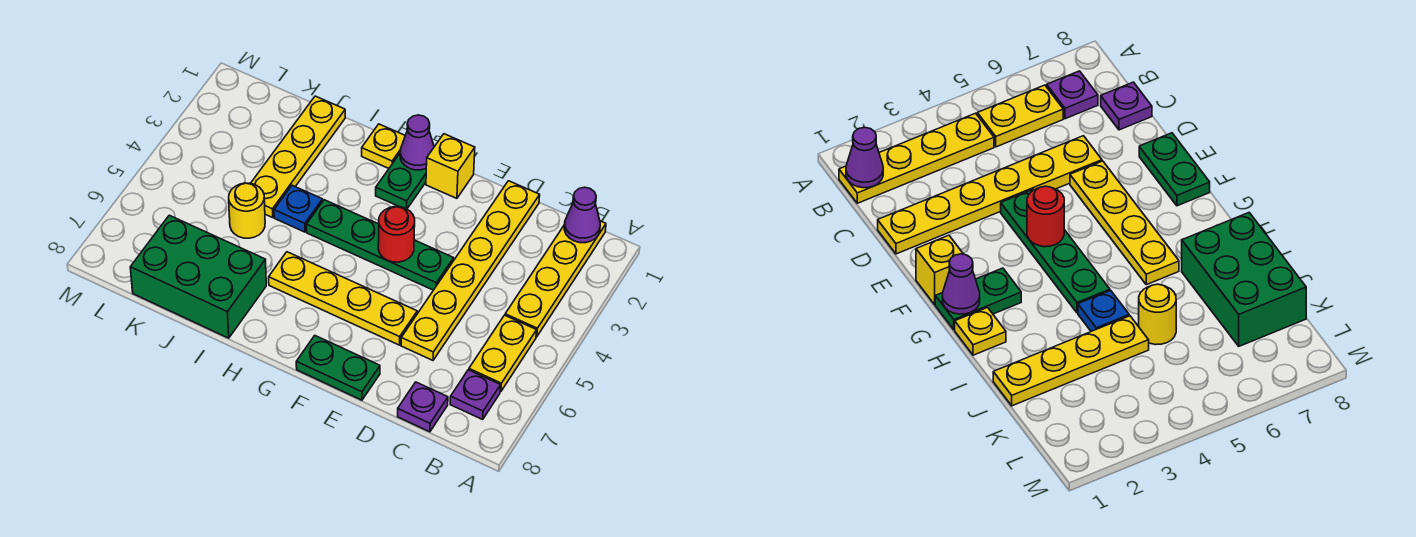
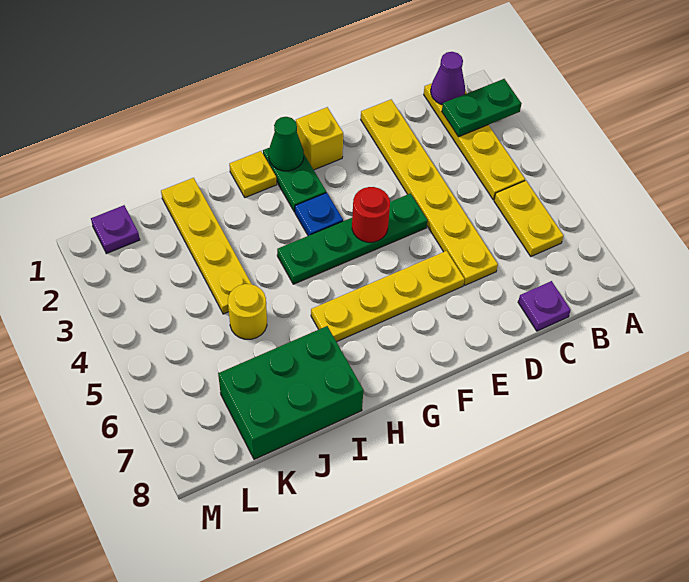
purple plate B7 level 1 -> purple plate L1 level 1
green plate E8:F8 level 1 -> green plate A2:B2 level 2
purple cone G1 level 2 -> green cone G1 level 2
blue plate I4 level 1 -> blue plate G3 level 1

